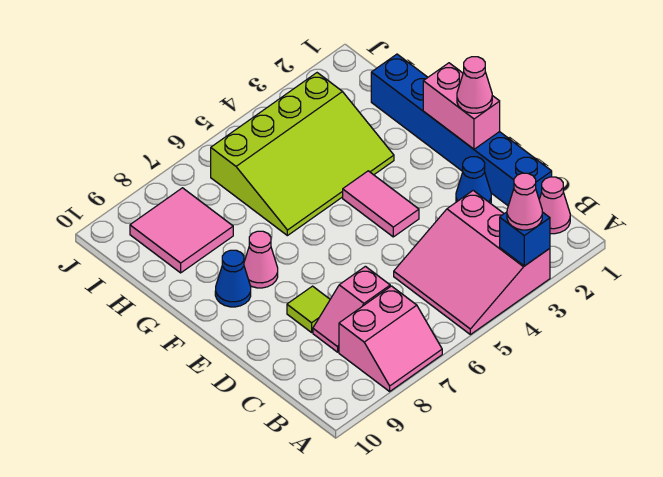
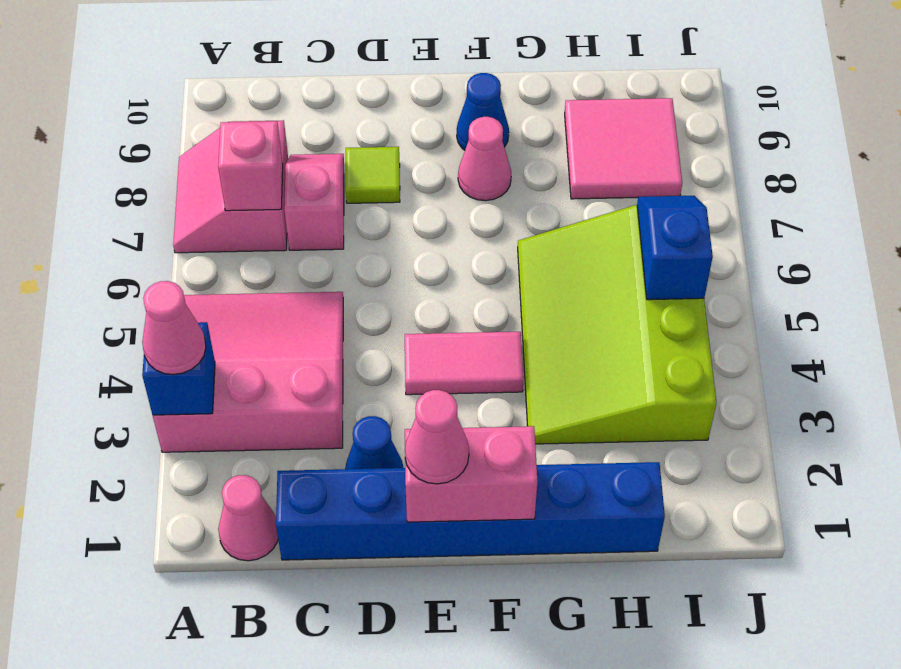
none -> pink brick B7 level 2
none -> blue slope I5:I6 level 2 top 5

